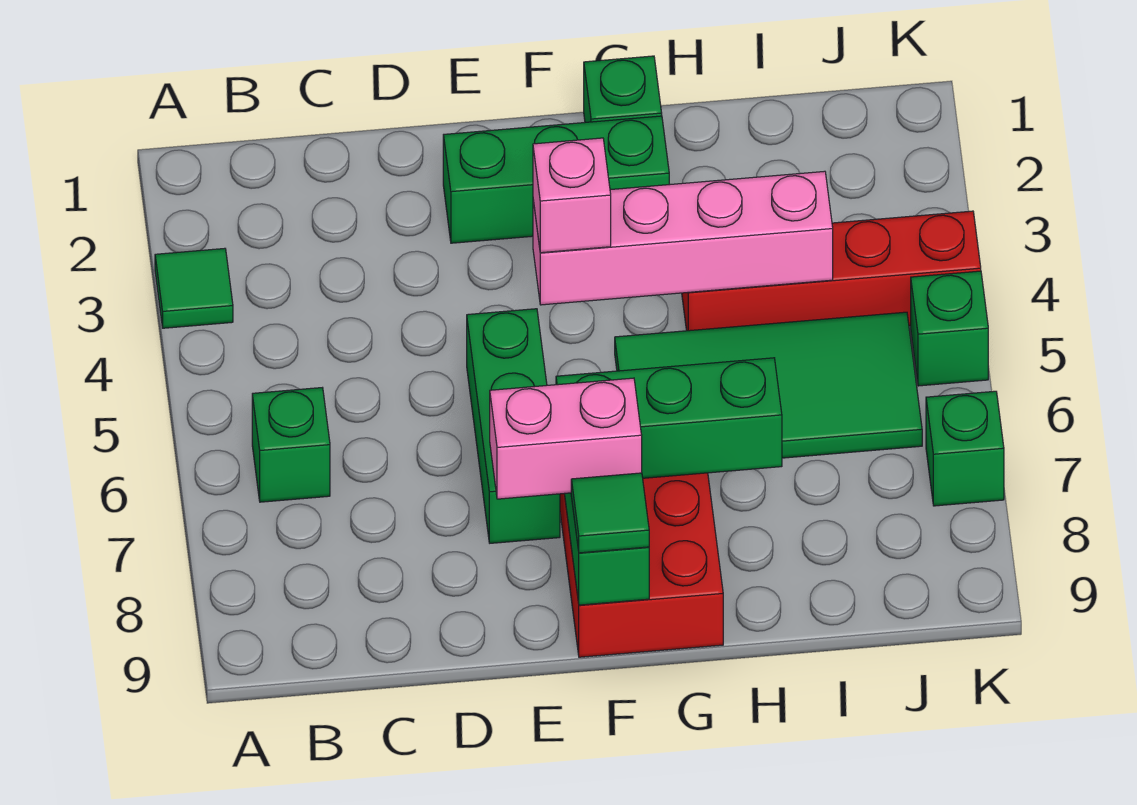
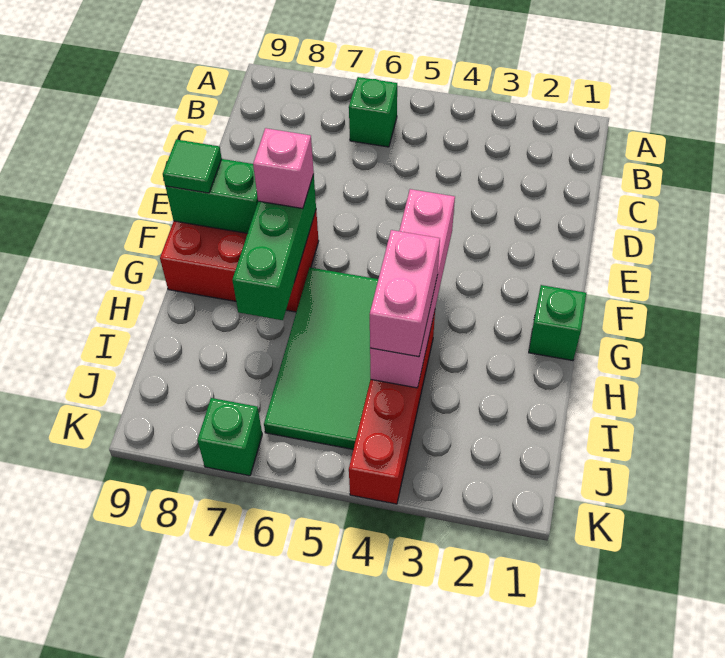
green tile A3 level 1 -> none
green brick E2:G2 level 1 -> none
green brick E5:E7 level 1 -> none
pink brick E8:F8 level 3 -> pink brick H4:I4 level 3
pink brick F4 level 3 -> pink brick F7 level 3
green brick K5 level 1 -> none

